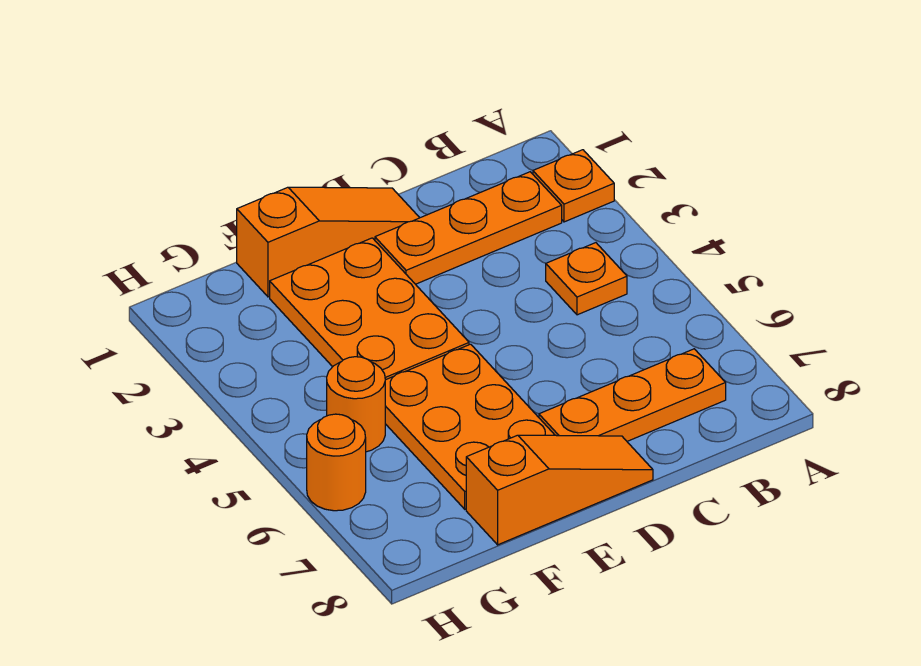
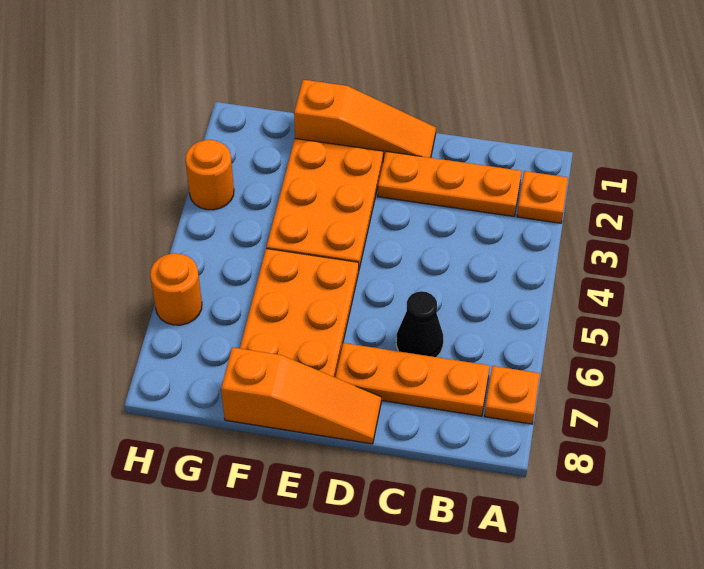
orange plate B4 level 1 -> orange plate A7 level 1
none -> black cone C6 level 1
orange round brick G5 level 1 -> orange round brick H3 level 1

